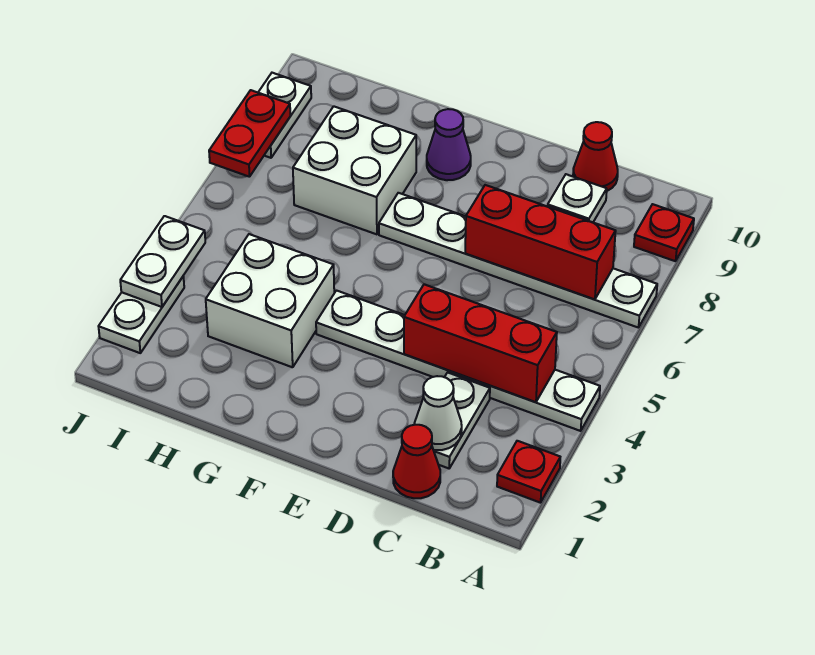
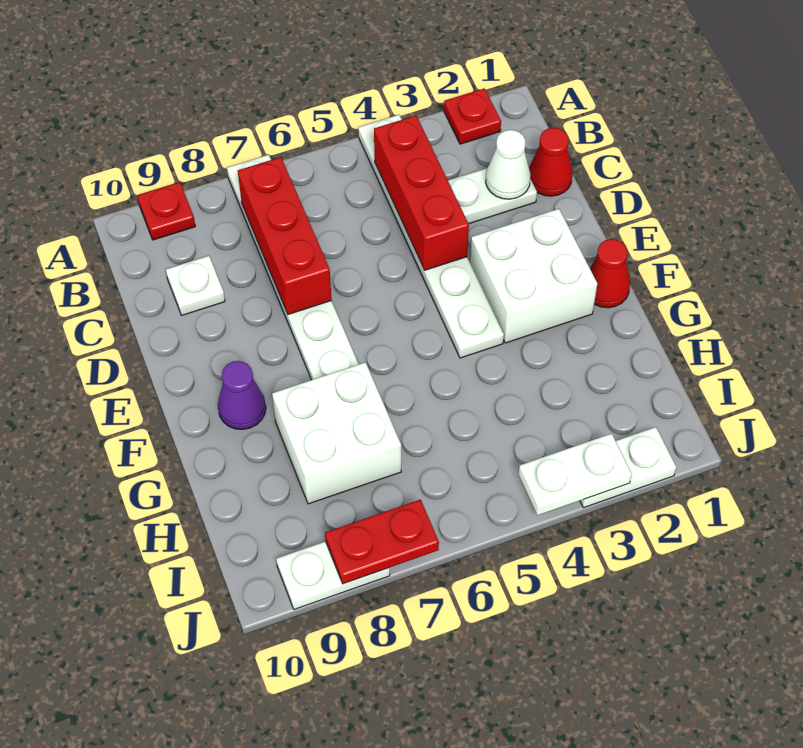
red cone C10 level 1 -> red cone F1 level 1
white brick G3:H4 level 1 -> white brick E2:F3 level 1

